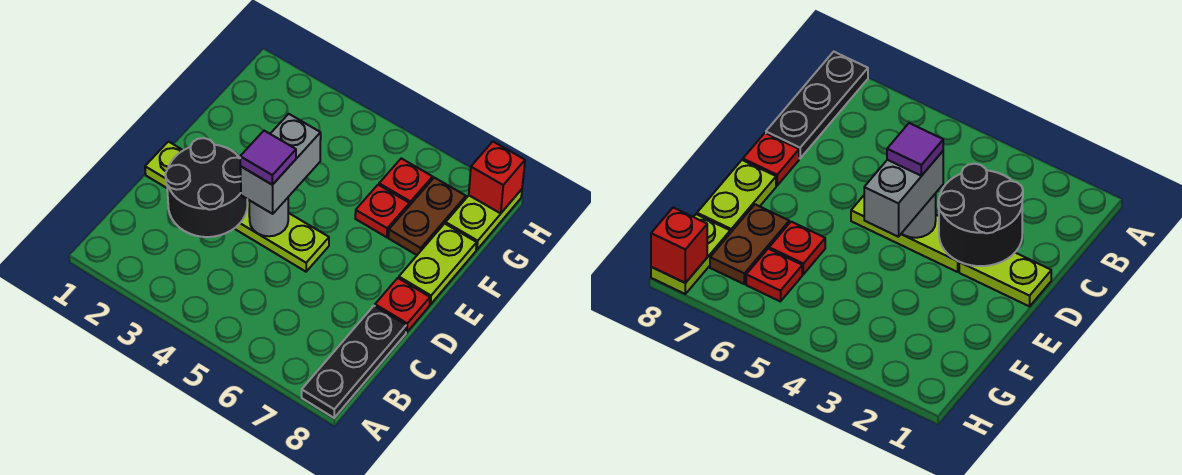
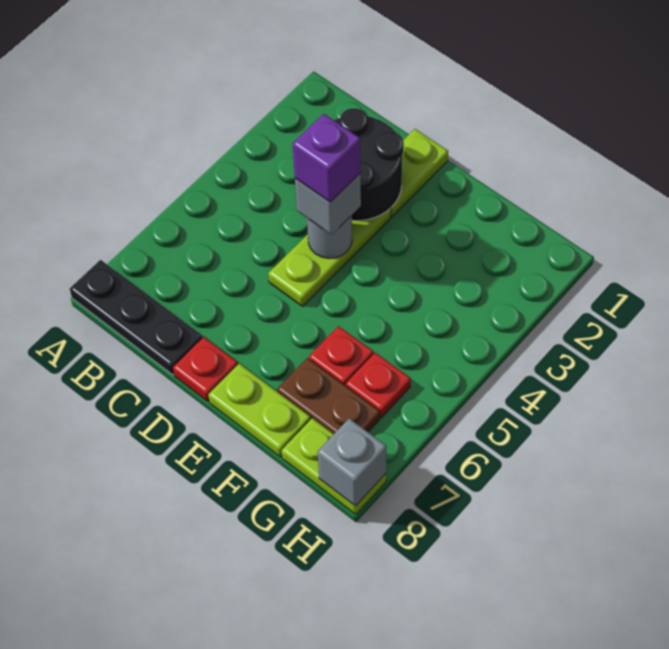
grey brick D4:E4 level 3 -> grey brick D4 level 3
purple tile D4 level 4 -> purple brick D4 level 4
red brick H8 level 2 -> grey brick H8 level 2

